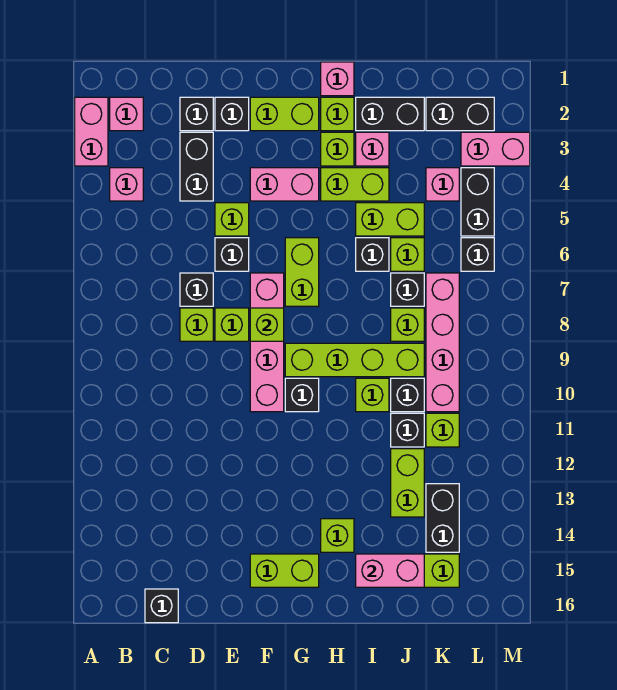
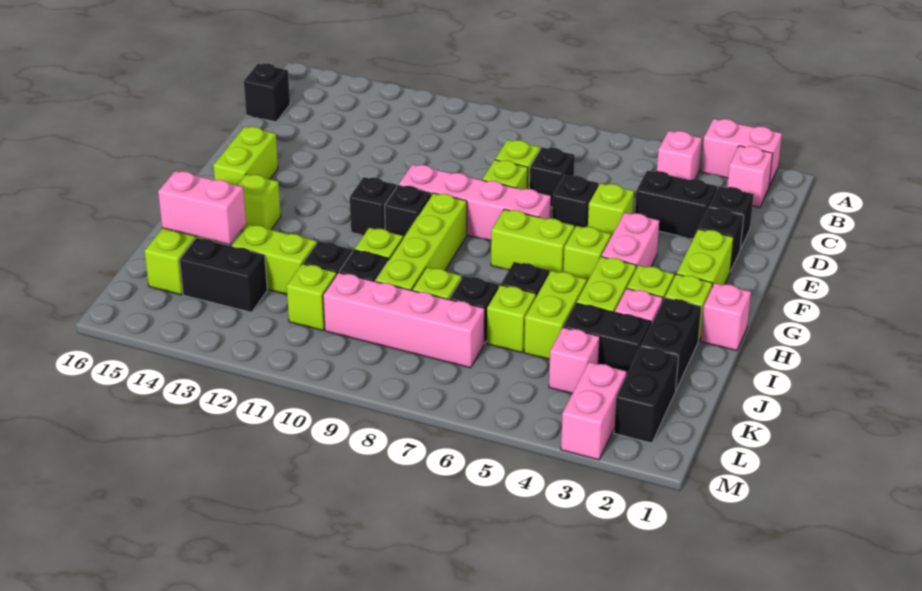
lime brick F8 level 2 -> lime brick G5 level 1
pink brick I15:J15 level 2 -> pink brick J14:J15 level 2
black brick L4:L5 level 1 -> black brick J3:J4 level 1
black brick L6 level 1 -> black brick G11 level 1

